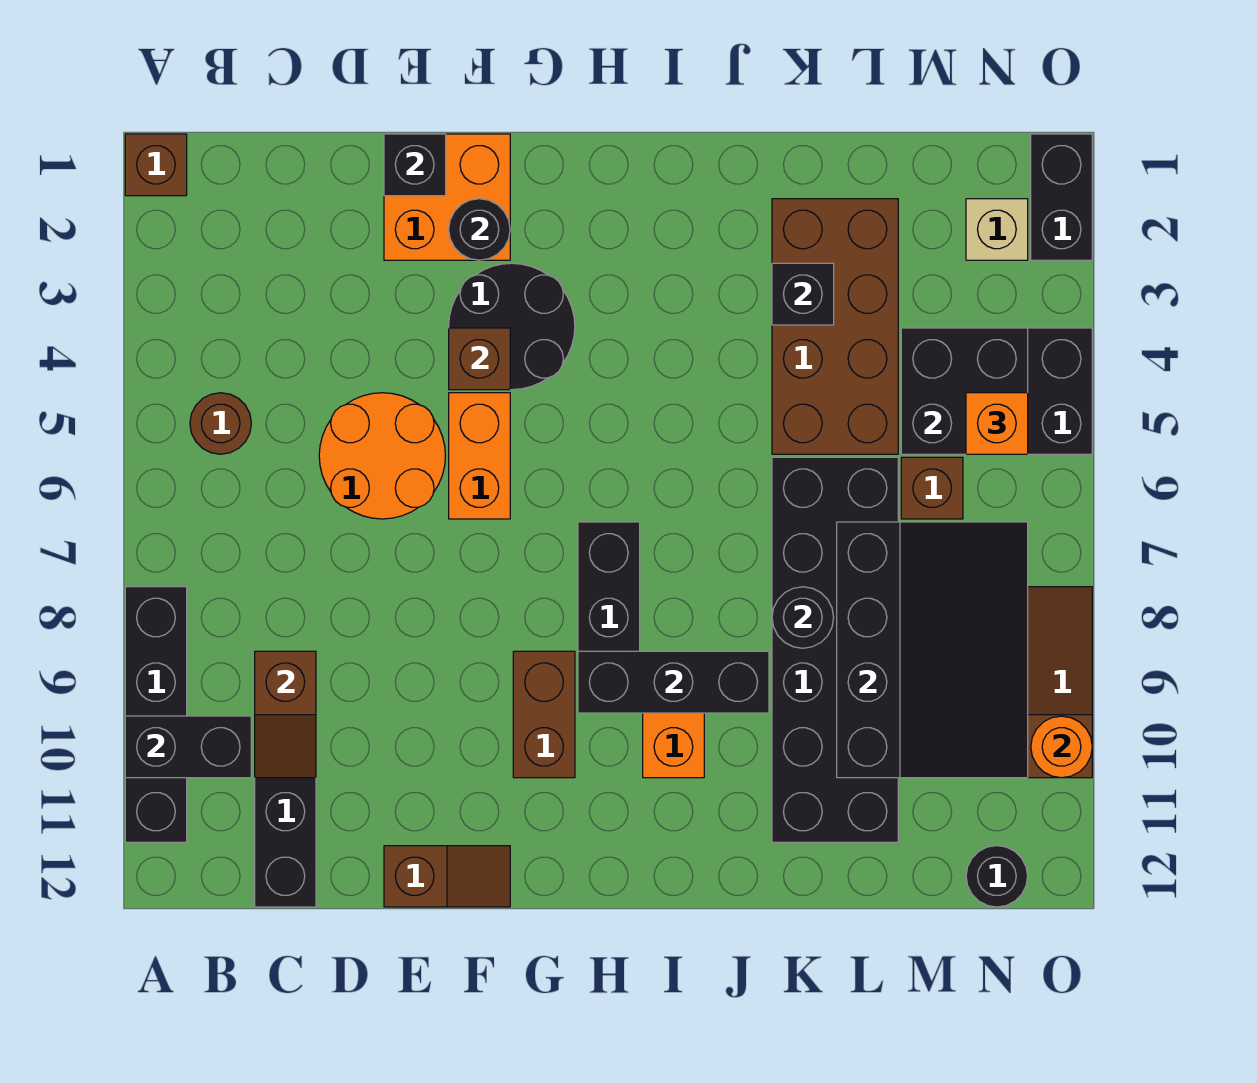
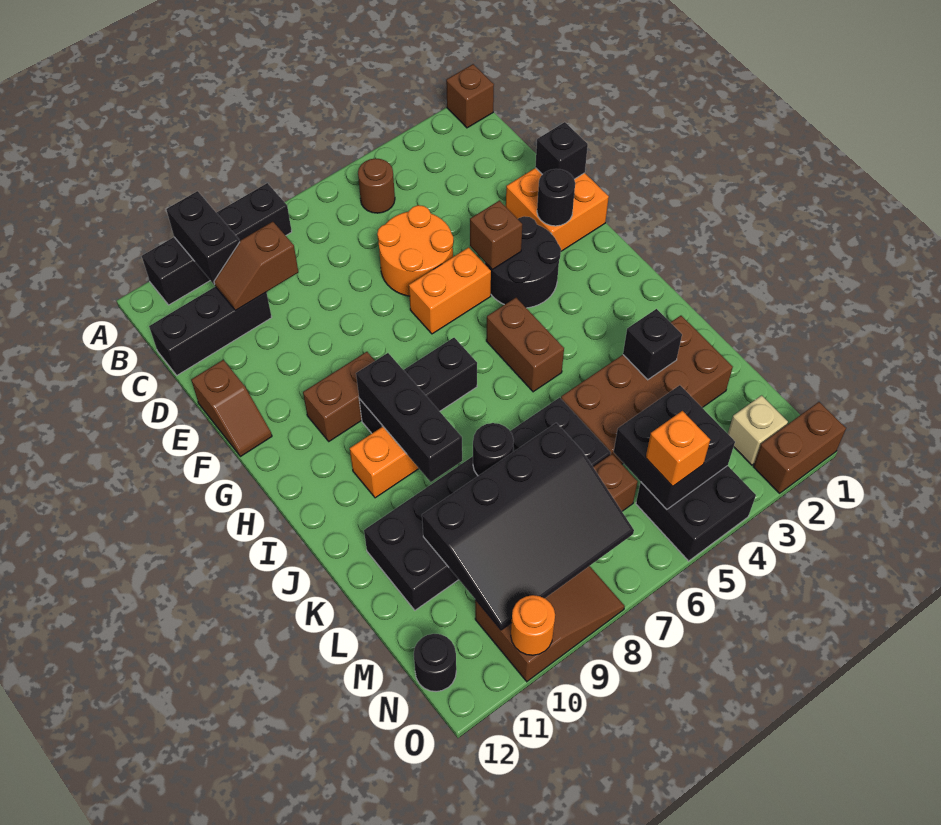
none -> brown brick H5:I5 level 1
black brick O1:O2 level 1 -> brown brick O1:O2 level 1

